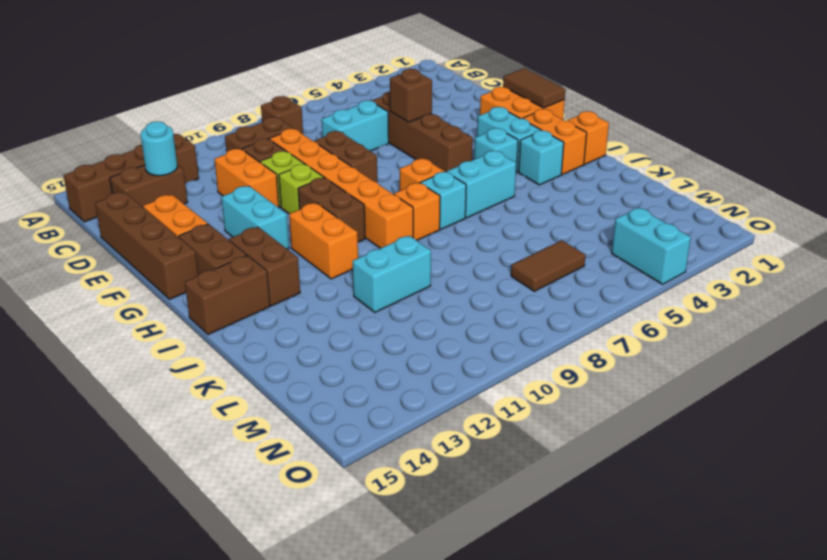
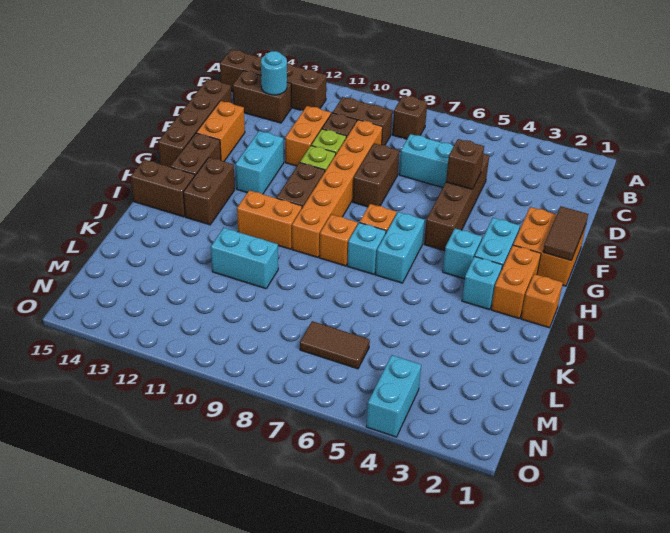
orange brick H11:I11 level 1 -> orange brick I10:I11 level 1
cyan brick I5:I6 level 1 -> cyan brick H6:I6 level 1

